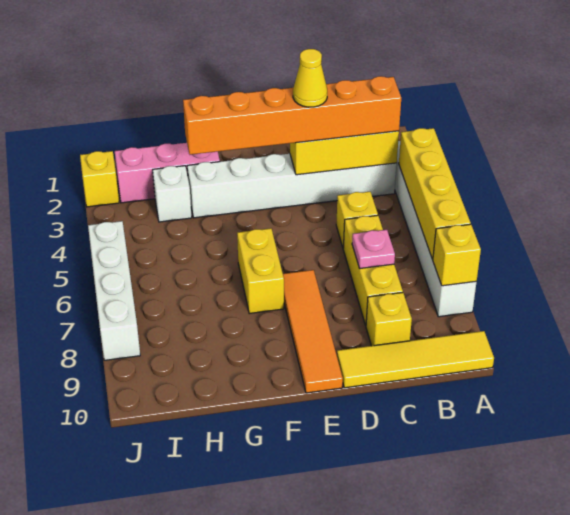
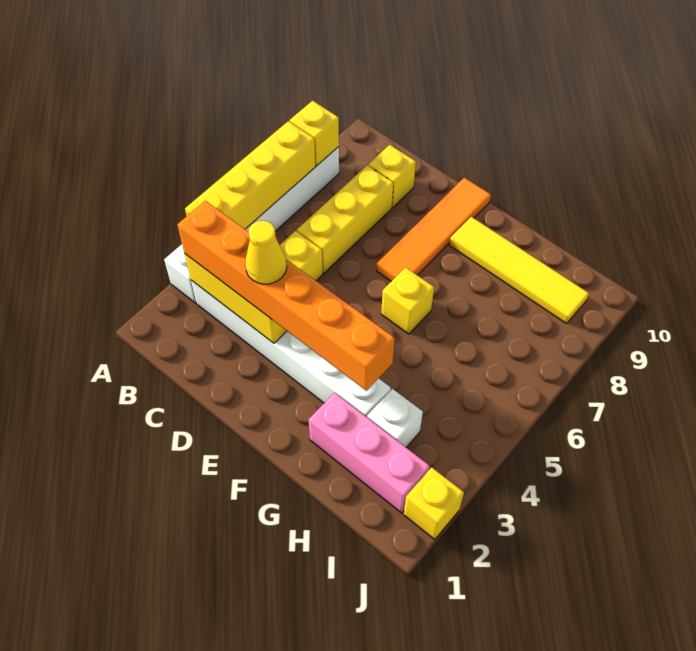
yellow tile A10:D10 level 1 -> yellow tile F9:I9 level 1
pink plate C7 level 2 -> none
yellow brick F6:F7 level 1 -> yellow brick F6 level 1
white brick J5:J8 level 1 -> none

